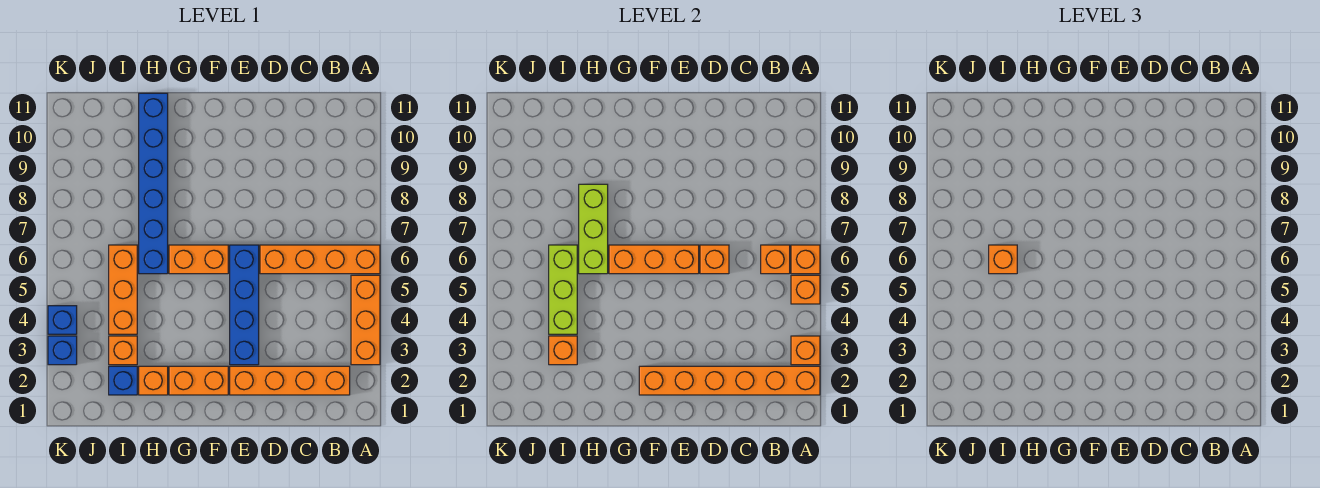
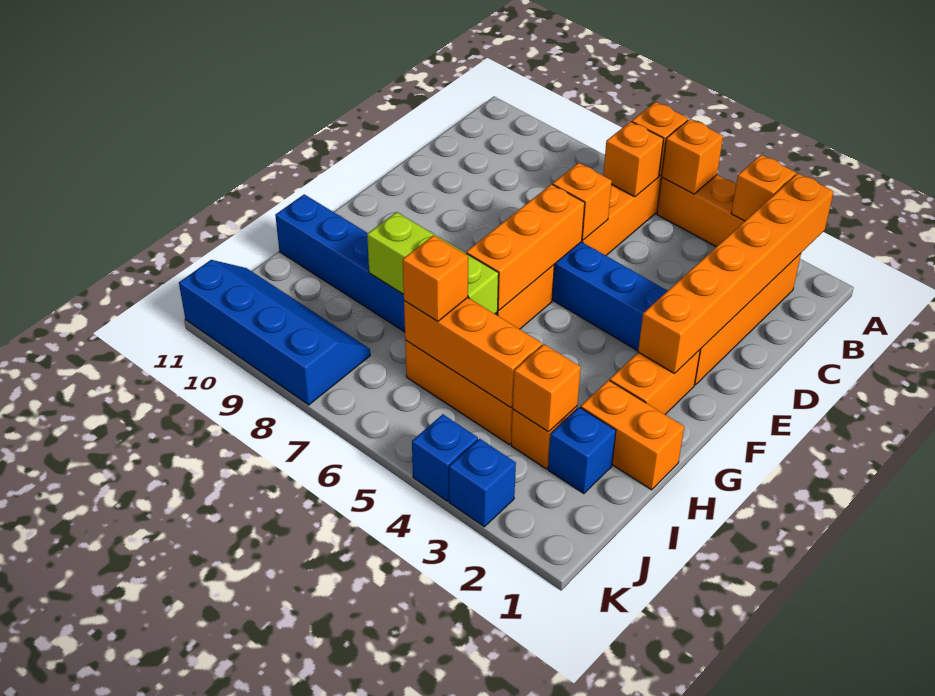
orange brick H2 level 1 -> orange brick H1:H2 level 1
lime brick I4:I6 level 2 -> orange brick I4:I6 level 2
none -> blue slope J8:K11 level 1 top K

